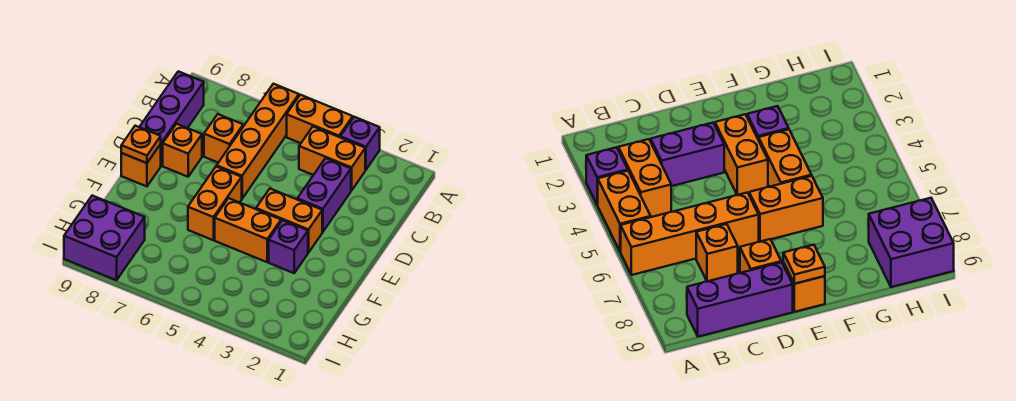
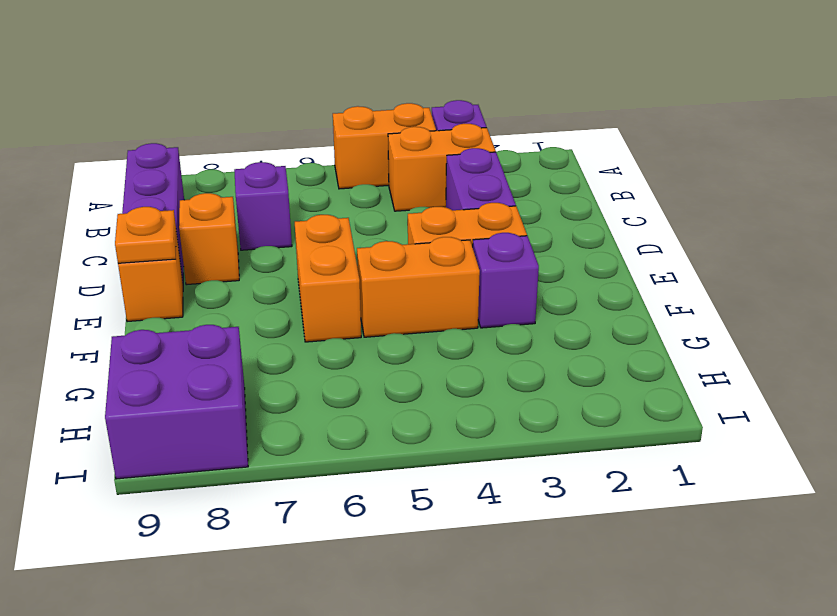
orange brick A6:D6 level 1 -> none
orange brick C7 level 1 -> purple brick C7 level 1

